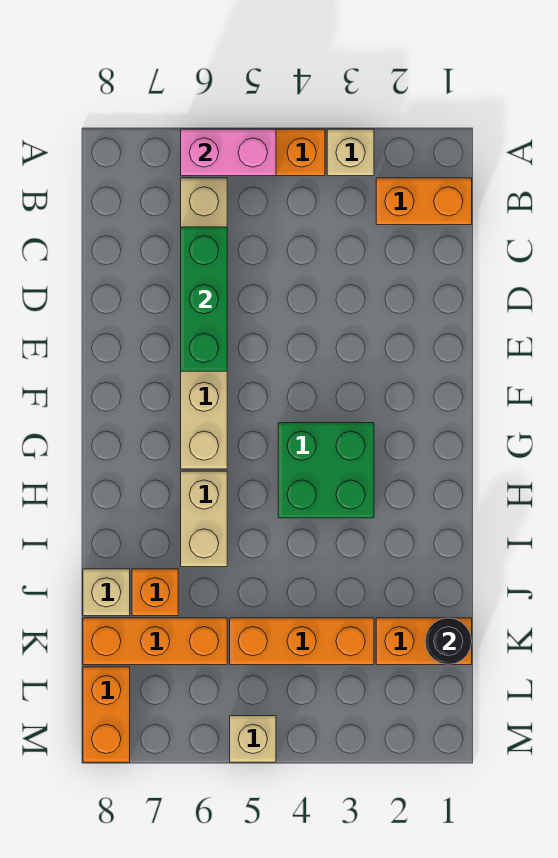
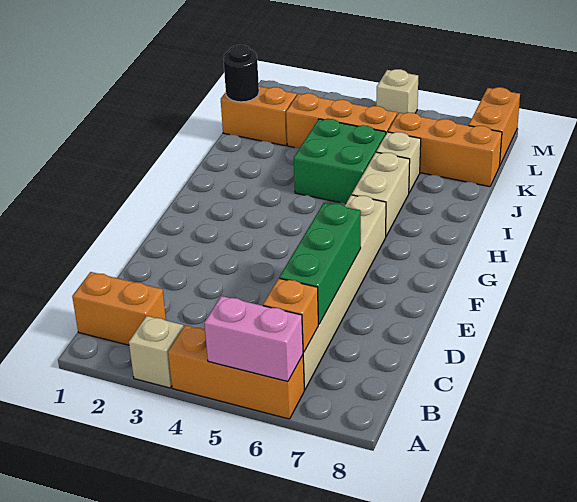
green brick G3:H4 level 1 -> green brick I4:J5 level 1
orange brick J7 level 1 -> orange brick B6 level 2
tan brick J8 level 1 -> tan brick J6 level 1

